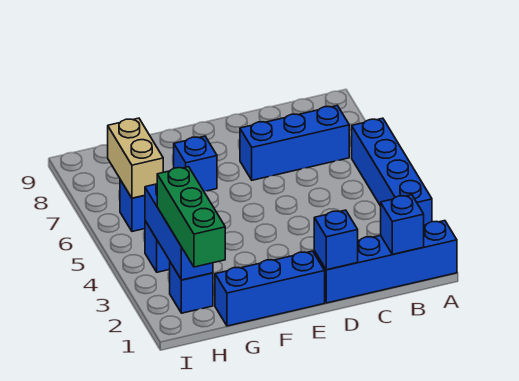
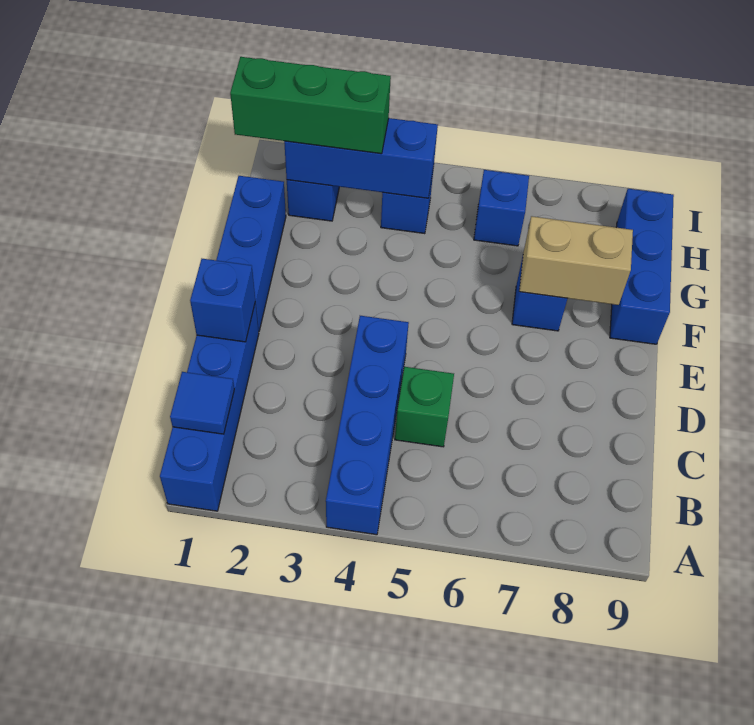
blue brick A3:A6 level 1 -> blue brick A4:D4 level 1
blue brick B1 level 2 -> blue tile B1 level 2
blue brick B7:D7 level 1 -> blue brick F9:H9 level 1
none -> green brick C5 level 1
tan brick H6:H7 level 2 -> tan brick F7:F8 level 2

